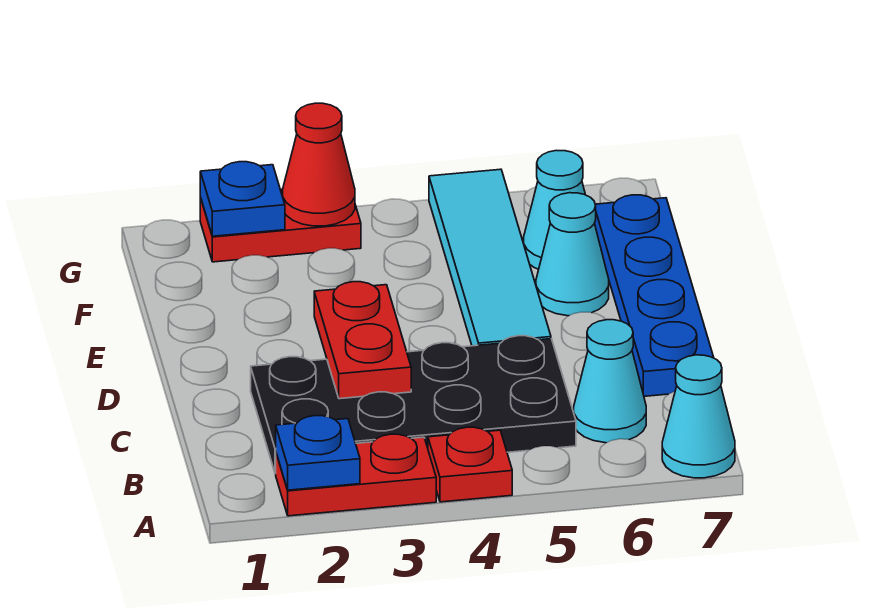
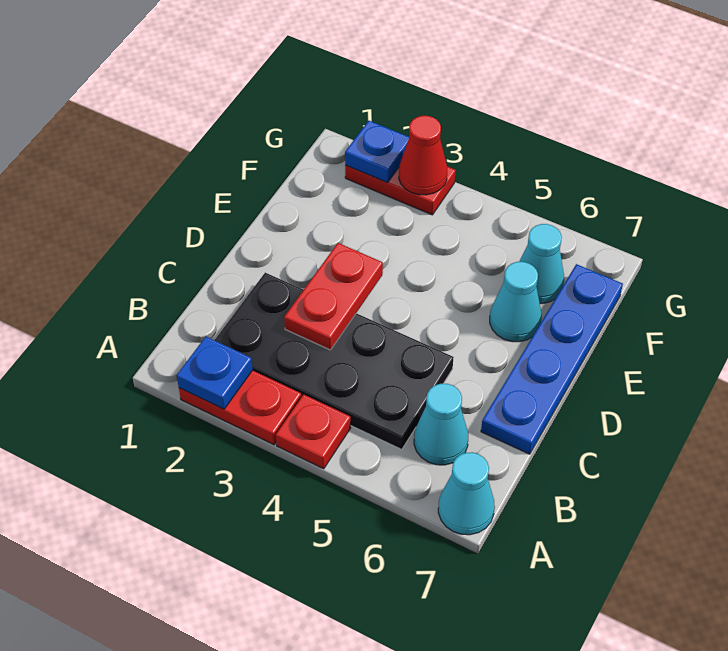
cyan tile D5:G5 level 1 -> none

